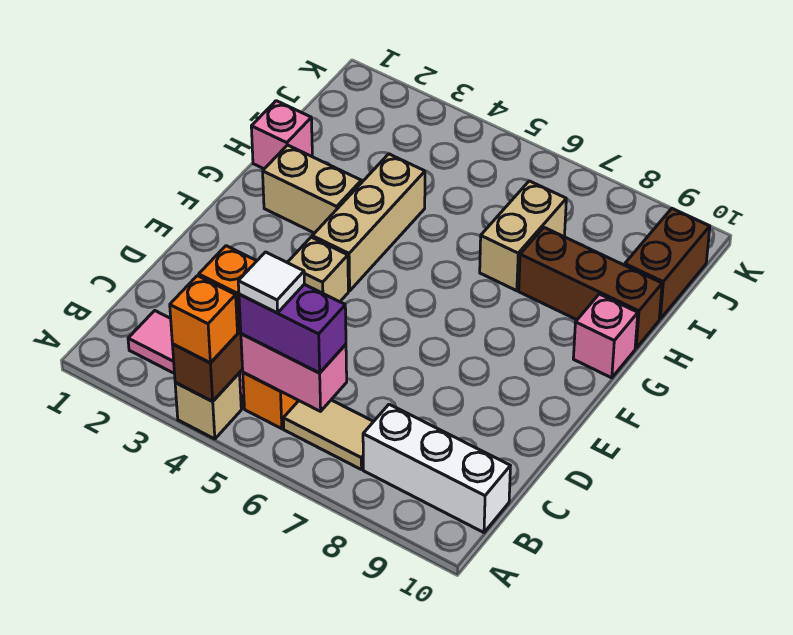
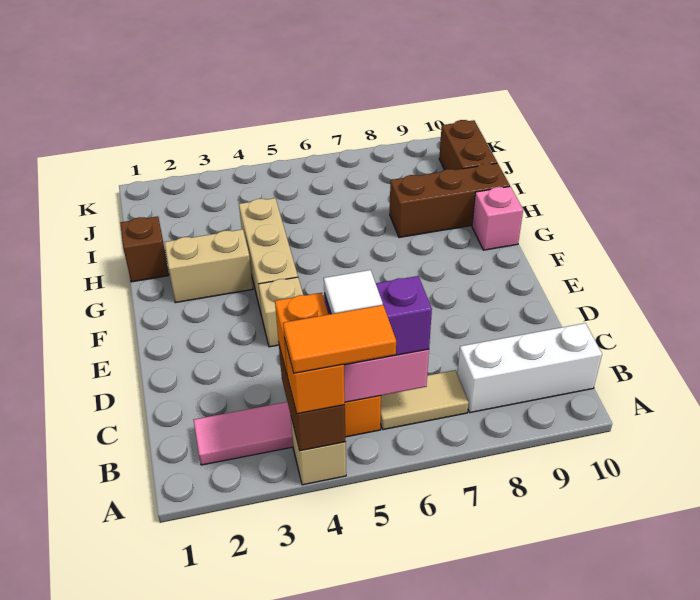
none -> orange tile A4:A5 level 4
pink brick H1 level 1 -> brown brick H1 level 1
tan brick H7:I7 level 1 -> none

